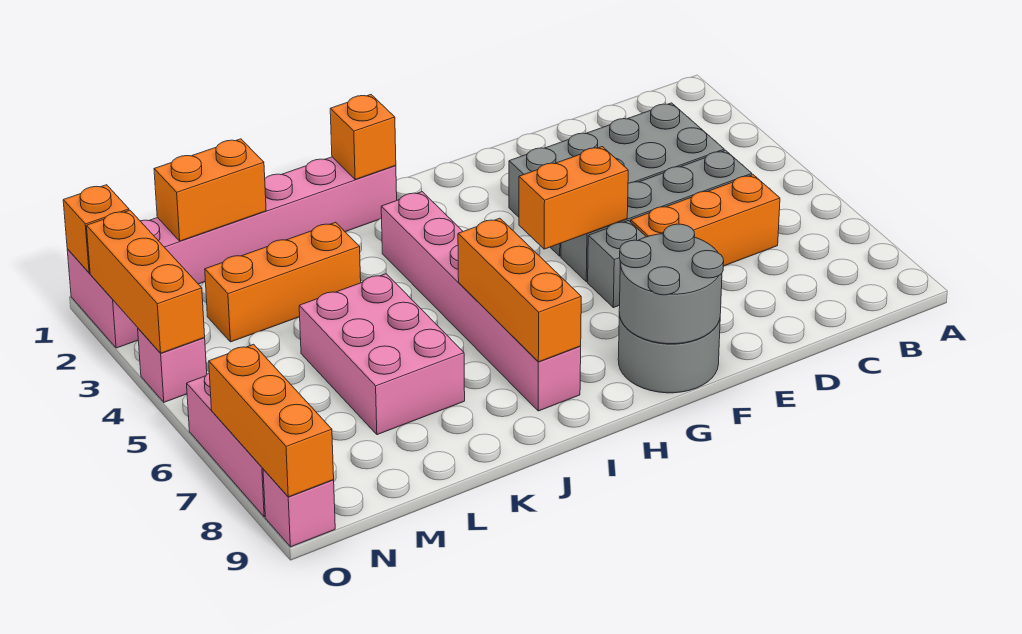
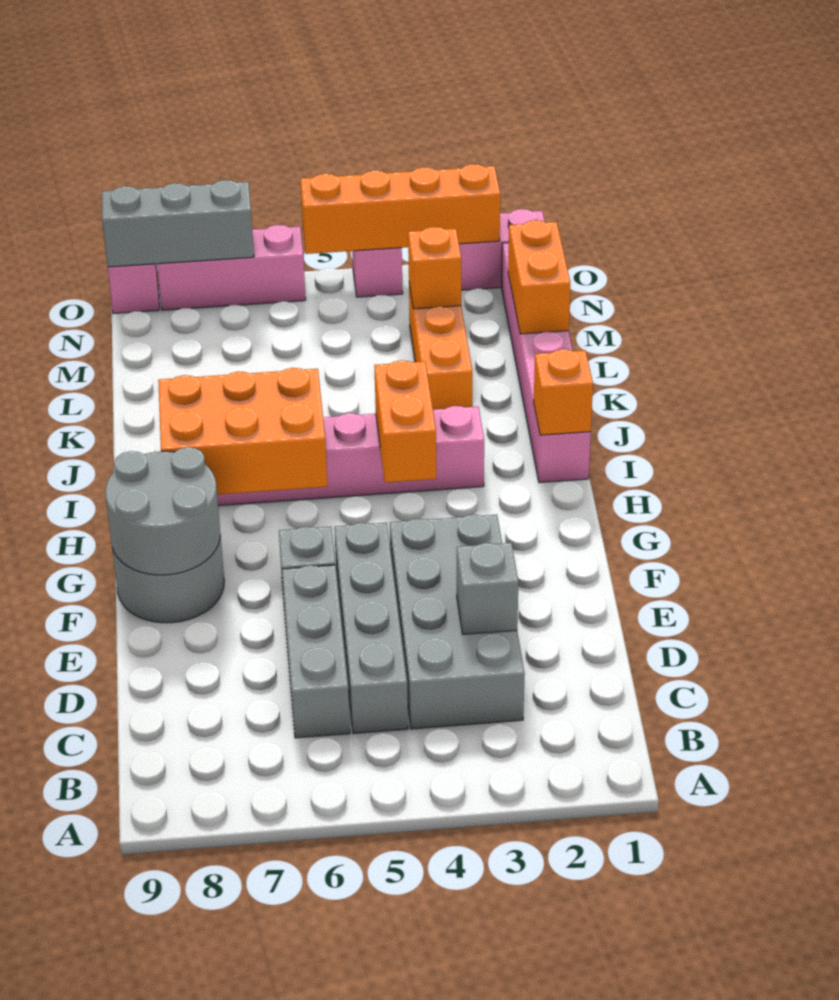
orange brick C6:E6 level 1 -> grey brick C6:E6 level 1
none -> grey brick D3 level 2
orange brick F5:G5 level 2 -> orange brick H4:I4 level 2
orange brick I6:I8 level 2 -> orange brick H6:I8 level 2
pink brick K5:L7 level 1 -> none
orange brick O1 level 2 -> orange brick M3 level 2
orange brick O2:O4 level 2 -> orange brick O2:O5 level 2
orange brick O7:O9 level 2 -> grey brick O7:O9 level 2

